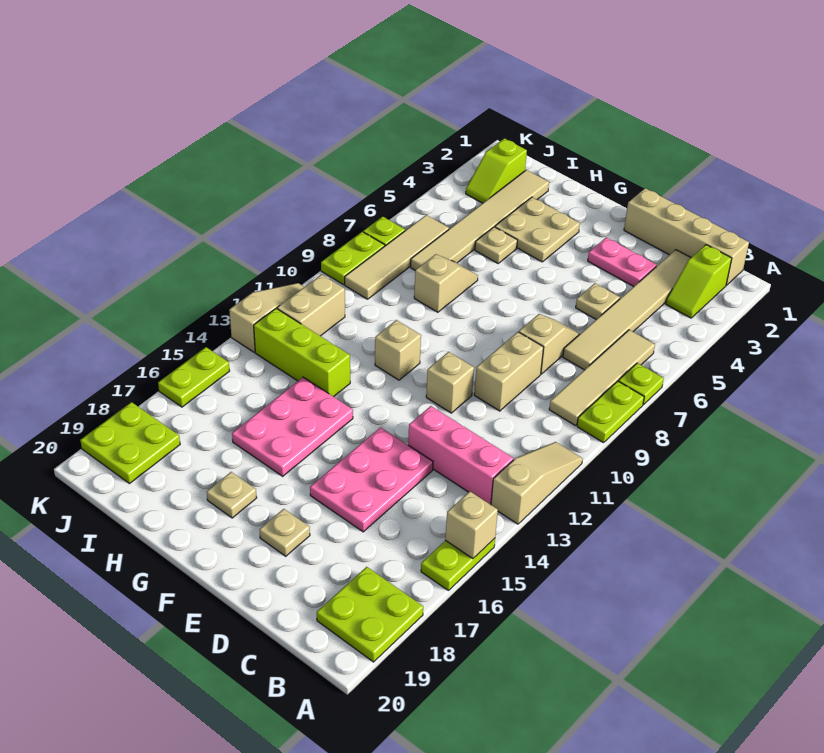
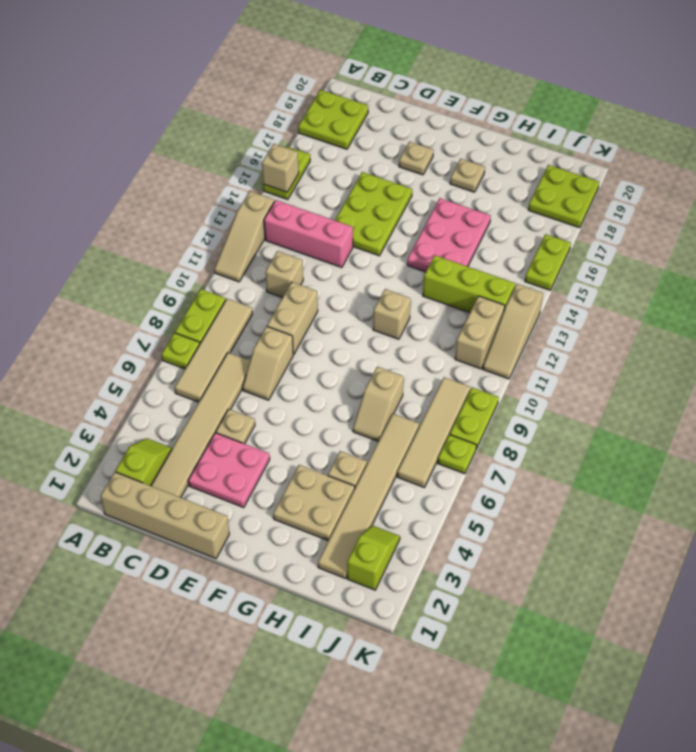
pink plate D3:E3 level 1 -> pink plate D3:E4 level 1
pink plate D14:E16 level 1 -> lime plate D14:E16 level 1
tan brick E11 level 1 -> tan brick C11 level 1

